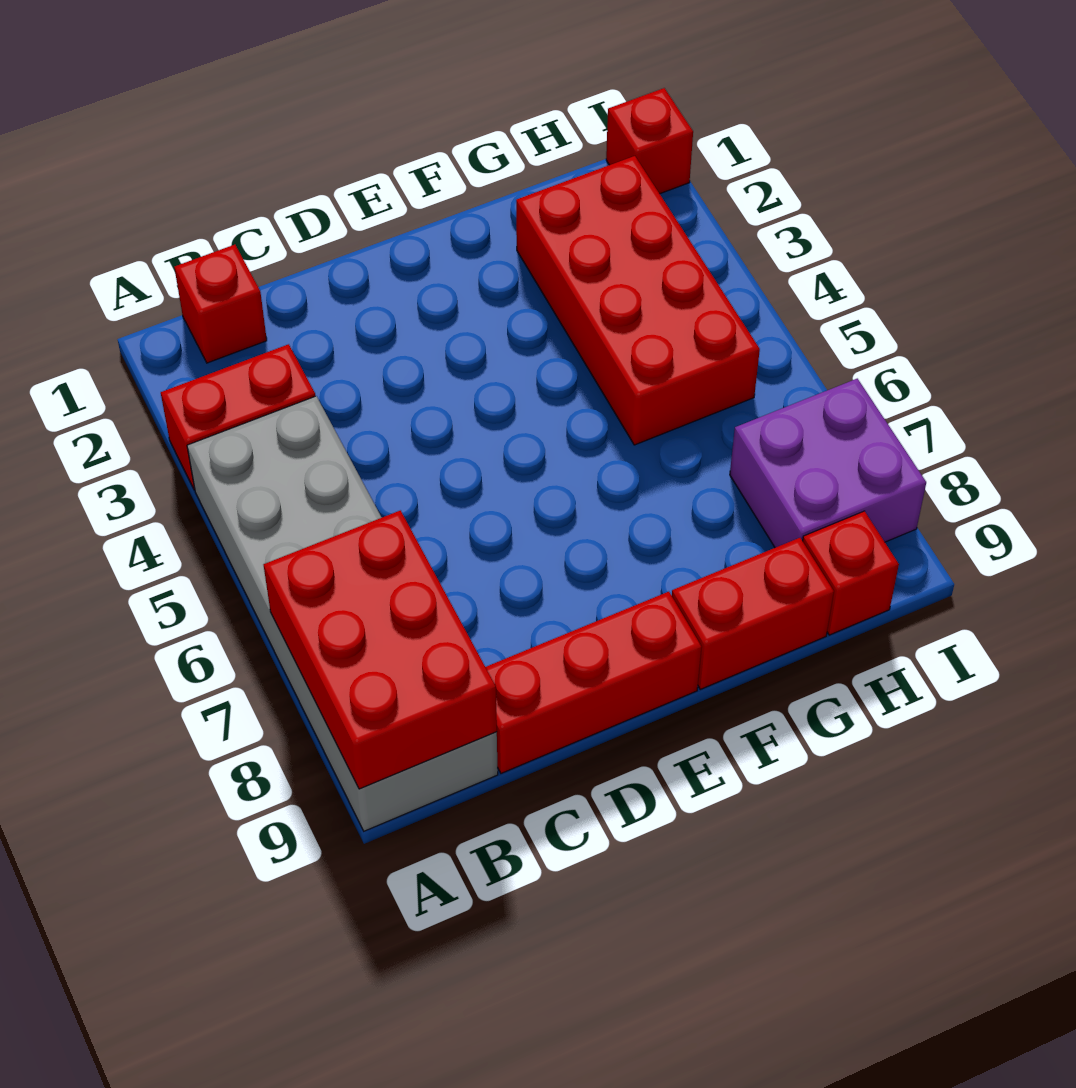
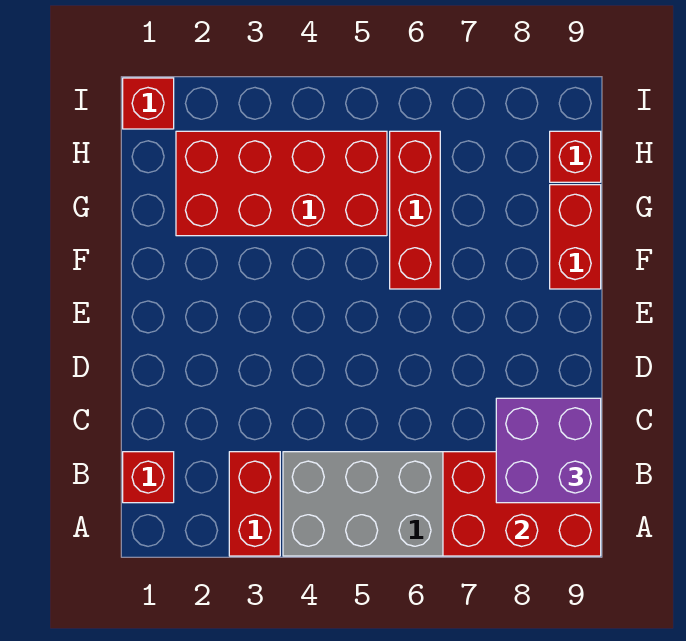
red brick C9:E9 level 1 -> red brick F6:H6 level 1
purple brick H7:I8 level 1 -> purple brick B8:C9 level 3

